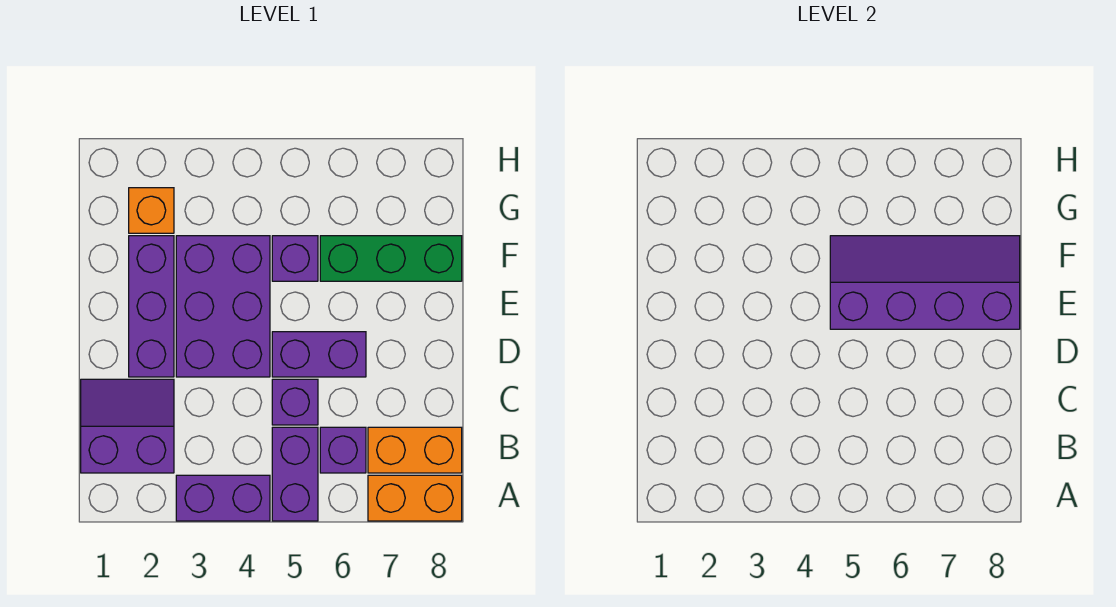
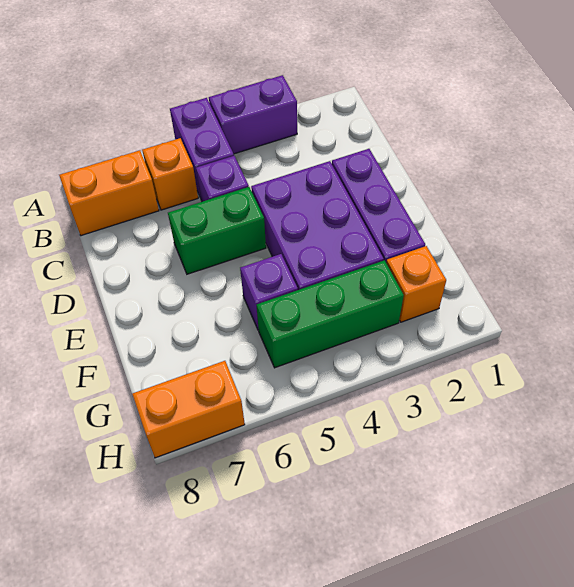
orange brick A7:A8 level 1 -> orange brick H7:H8 level 1
purple slope B1:C2 level 1 top B -> none
purple brick B6 level 1 -> orange brick B6 level 1
purple brick D5:D6 level 1 -> green brick D5:D6 level 1
purple slope E5:F8 level 2 top E -> none
green brick F6:F8 level 1 -> green brick G3:G5 level 1

